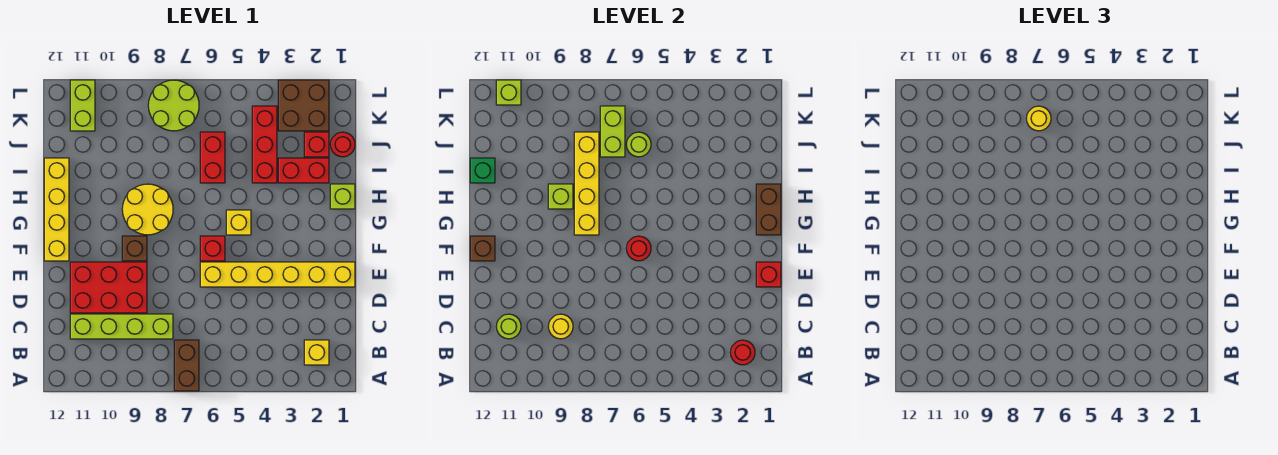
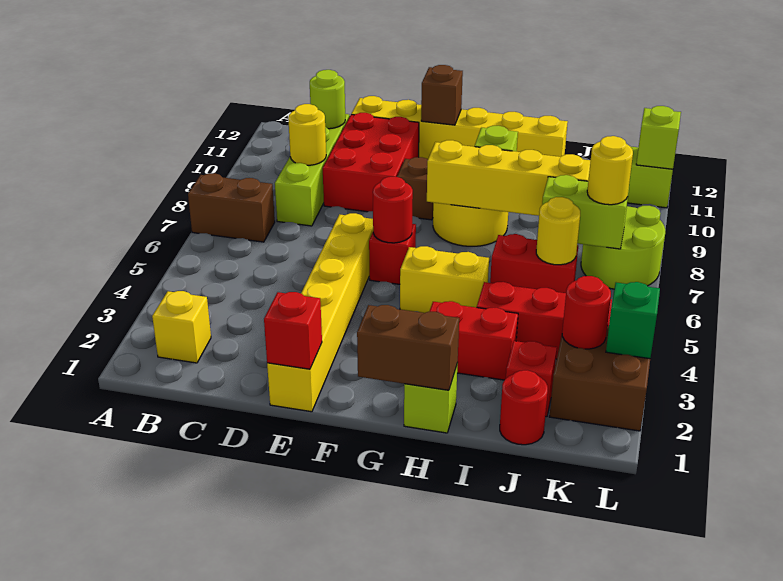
red round brick B2 level 2 -> red round brick K3 level 2
yellow brick F12:I12 level 1 -> yellow brick D12:I12 level 1
yellow brick G5 level 1 -> yellow brick G5:H5 level 1
red brick I2:I3 level 1 -> red brick H3:I3 level 1
green brick I12 level 2 -> green brick L3 level 2
lime round brick J6 level 2 -> yellow round brick J6 level 2

